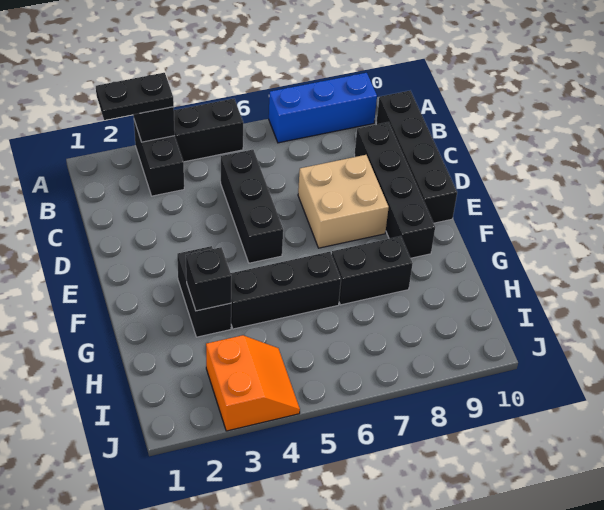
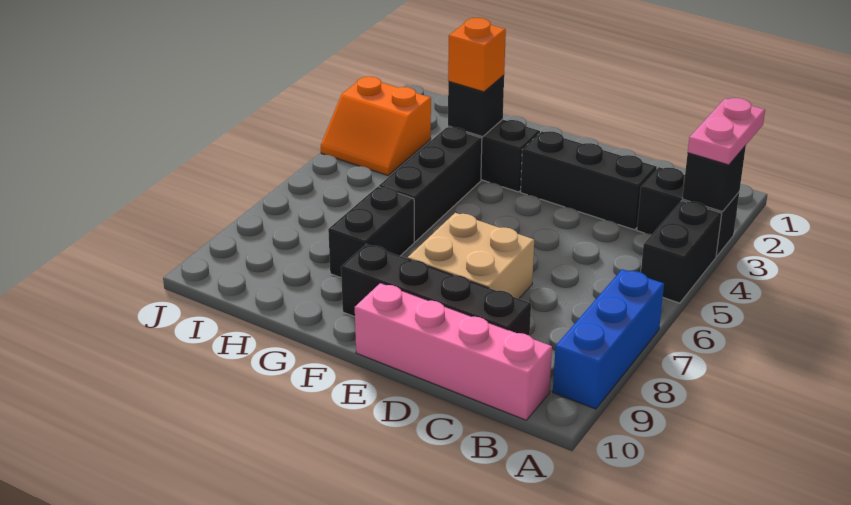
black plate A2:A3 level 3 -> pink plate A2:A3 level 3
black brick B10:E10 level 1 -> pink brick B10:E10 level 1
black brick C5:E5 level 1 -> black brick C3:E3 level 1
none -> orange brick G3 level 3

